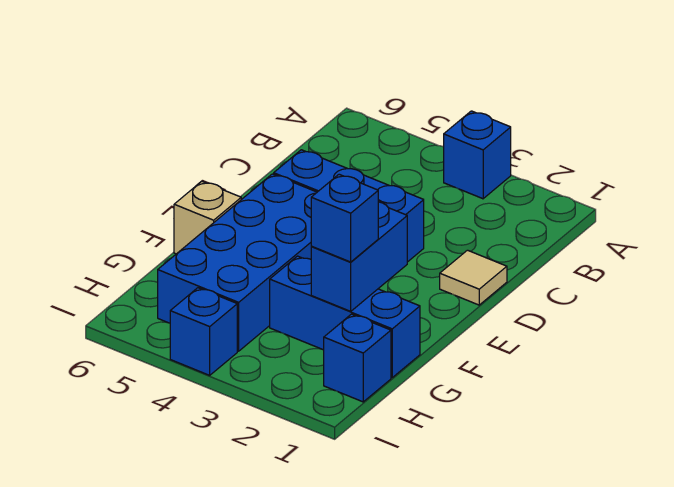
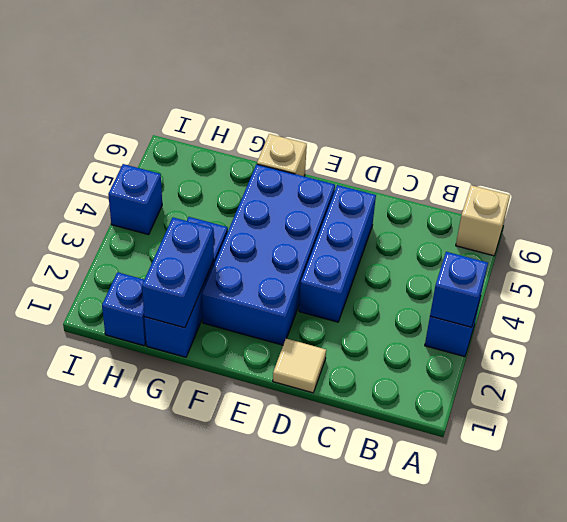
none -> tan brick A6 level 1
blue brick E4:H5 level 1 -> blue brick E2:F5 level 1
blue brick F2:G2 level 2 -> blue brick G1:G2 level 2
blue brick G2 level 3 -> blue brick A3 level 2

